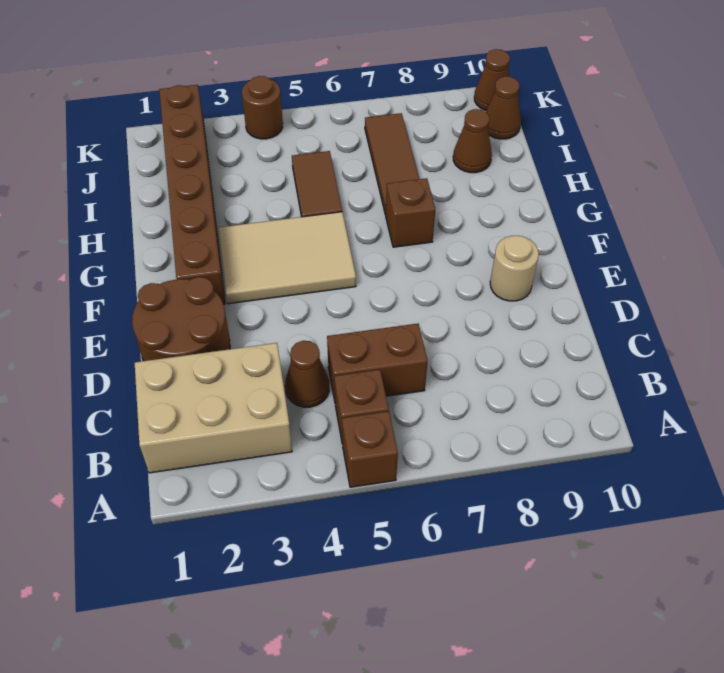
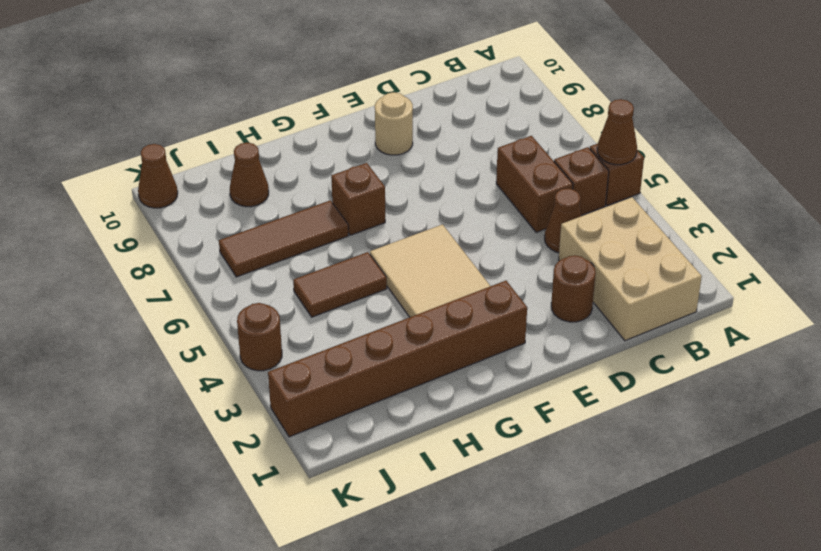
brown round brick D1:E2 level 1 -> brown round brick D2 level 1
brown cone J10 level 1 -> brown cone A5 level 2

